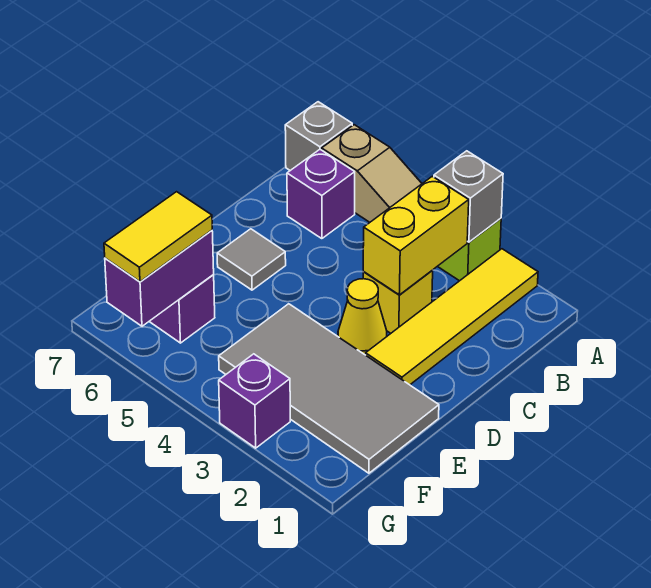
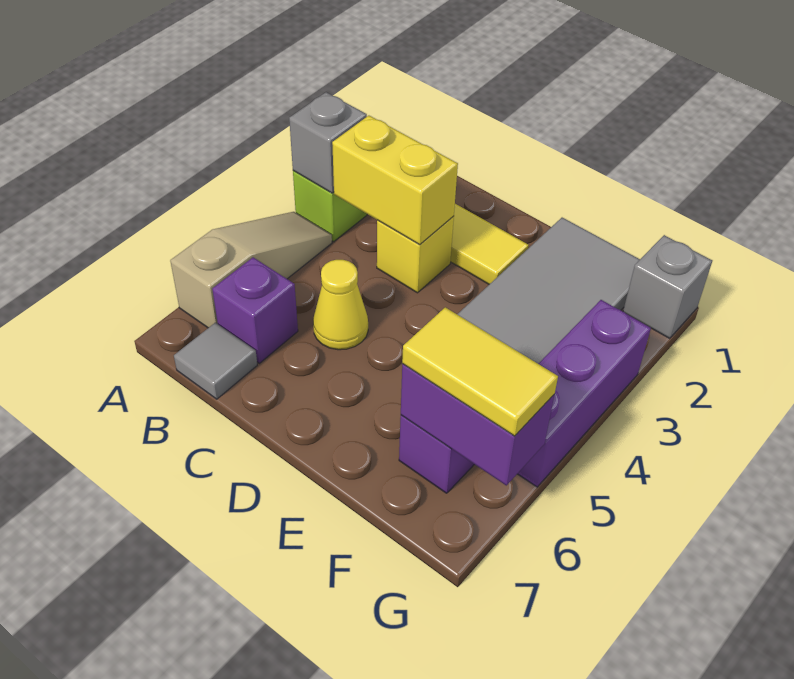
grey brick A7 level 1 -> grey brick G1 level 1
yellow cone D3 level 1 -> yellow cone C5 level 1
grey tile D6 level 1 -> grey tile B7 level 1
purple brick G3 level 1 -> purple brick G3:G5 level 1

